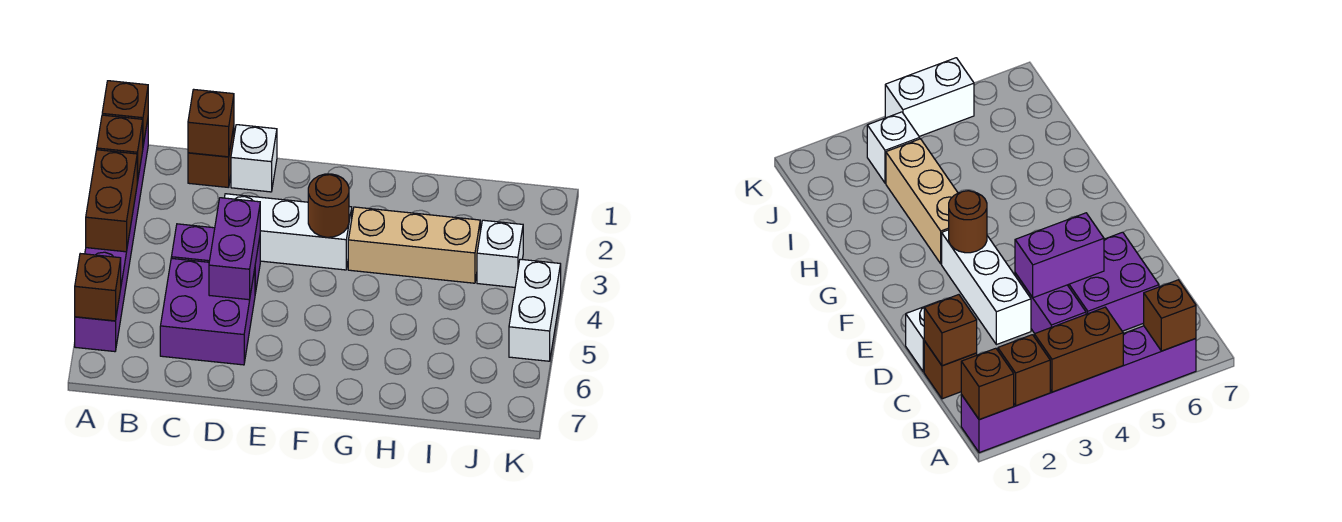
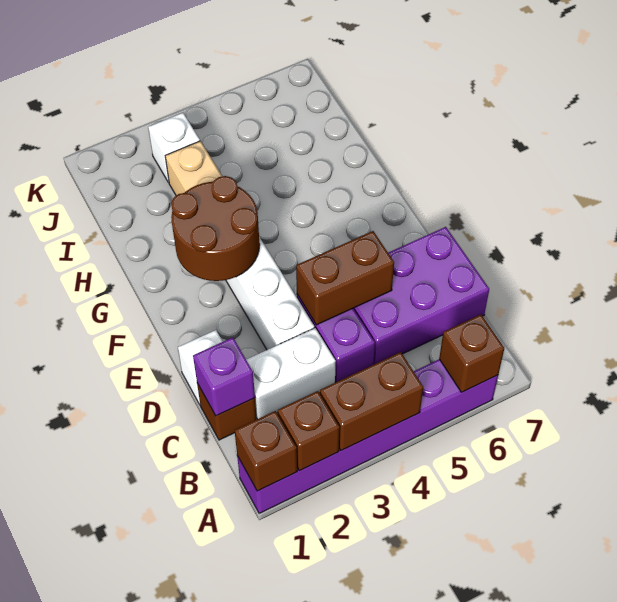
brown brick C1 level 2 -> purple brick C1 level 2
purple brick C5:D6 level 1 -> purple brick C5:D7 level 1
purple brick D4:D5 level 2 -> brown brick D4:D5 level 2
brown round brick F3 level 2 -> brown round brick F2:G3 level 2
white brick K4:K5 level 1 -> white brick C2:C3 level 1

